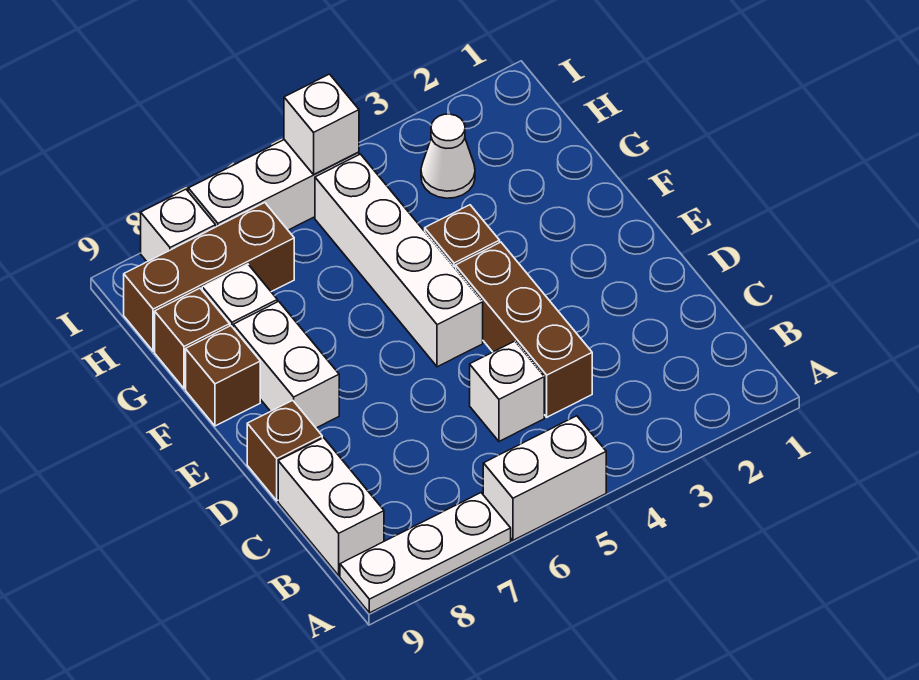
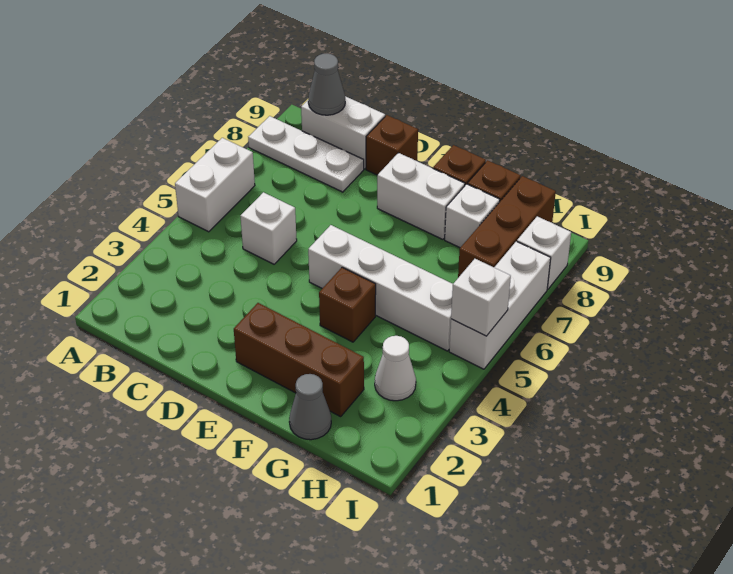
white plate A7:A9 level 1 -> white plate A8:C8 level 1
none -> grey cone B9 level 2
brown brick C4:E4 level 1 -> brown brick E2:G2 level 1
none -> grey cone G1 level 1

